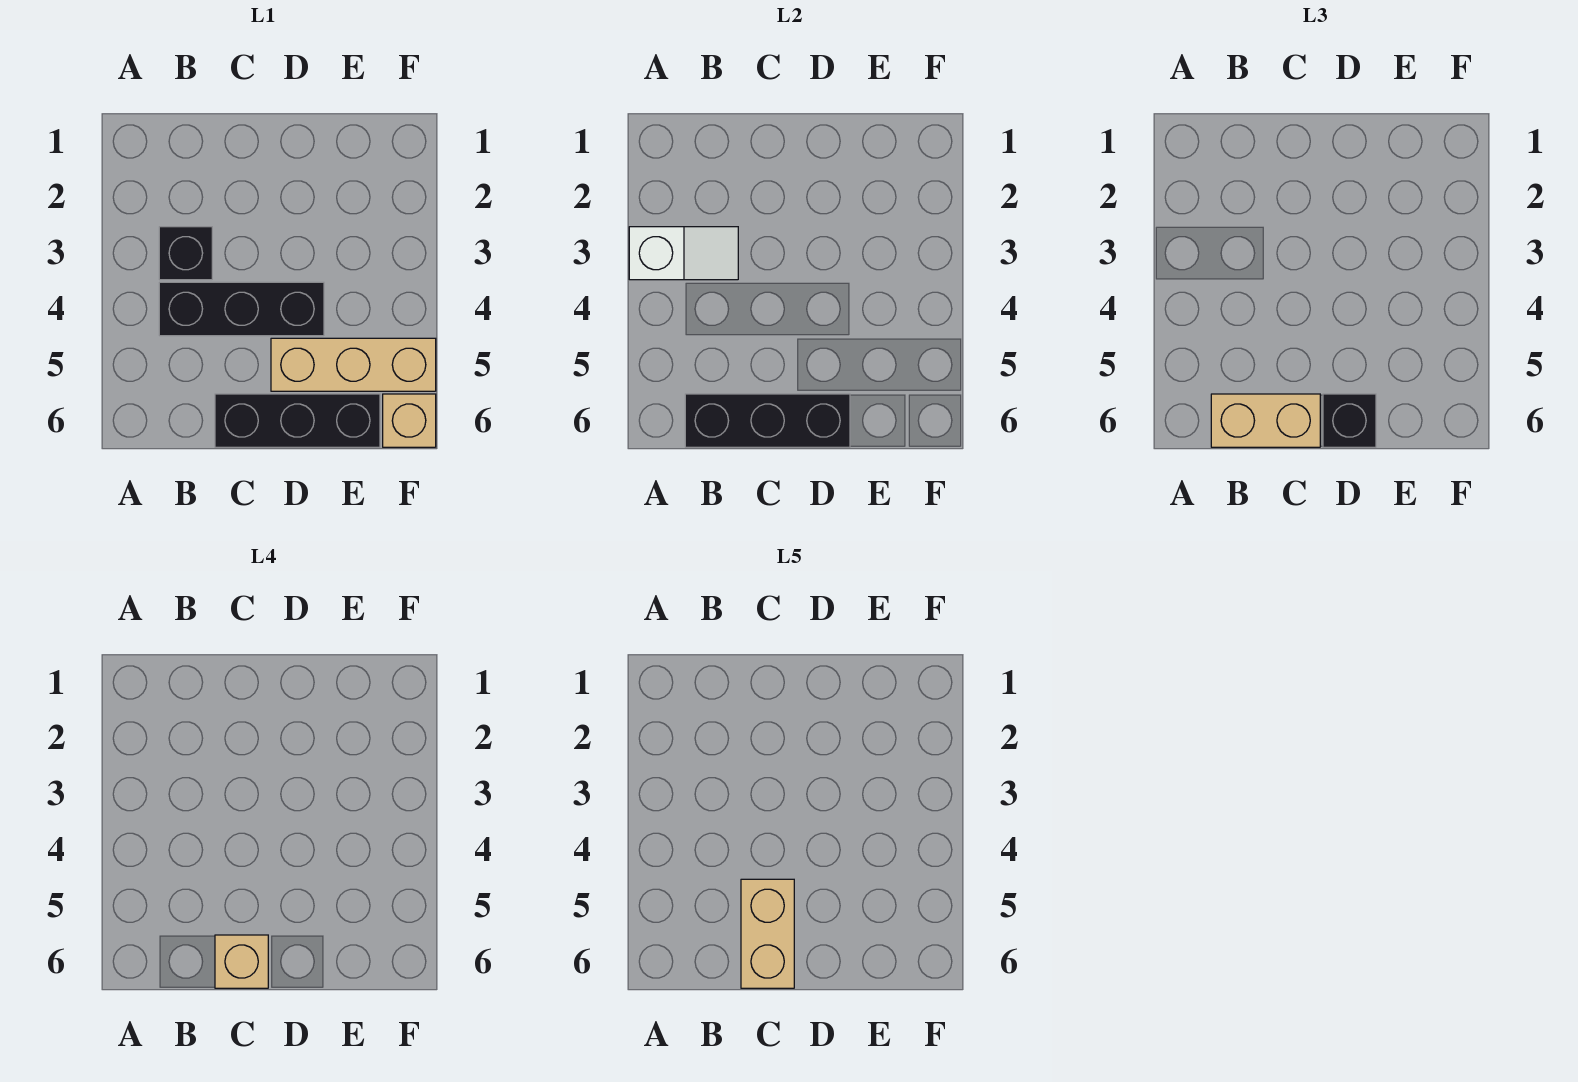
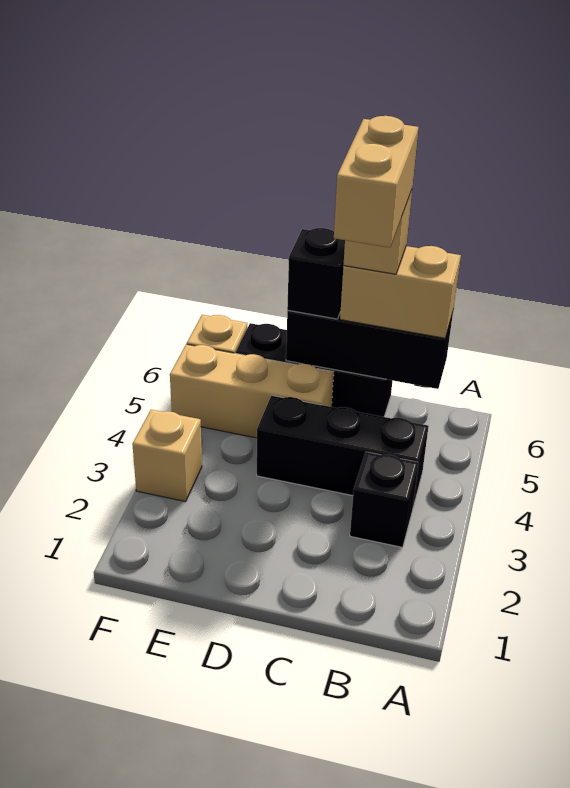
white slope A3:B3 level 2 top A -> none
none -> tan brick F3 level 1

